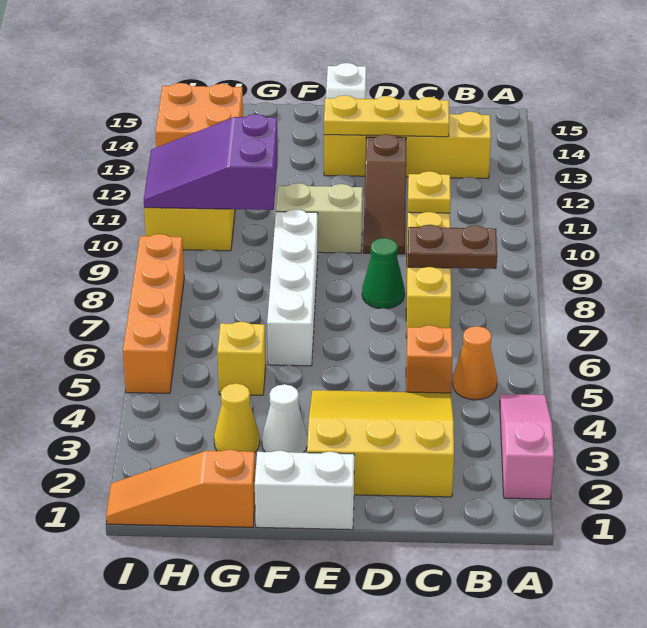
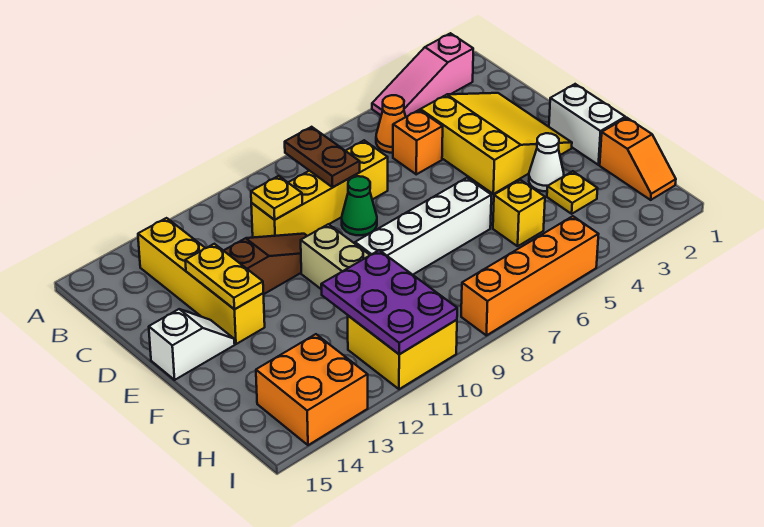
yellow slope C2:E4 level 1 top 2 -> yellow slope C2:E4 level 1 top 4
yellow plate C13:E13 level 2 -> yellow plate D13:E13 level 2
orange slope G1:I1 level 1 top G -> orange slope G1:H1 level 1 top G
yellow cone G3 level 1 -> yellow plate G3 level 1
purple slope G10:I11 level 2 top G -> purple plate G10:I11 level 2

